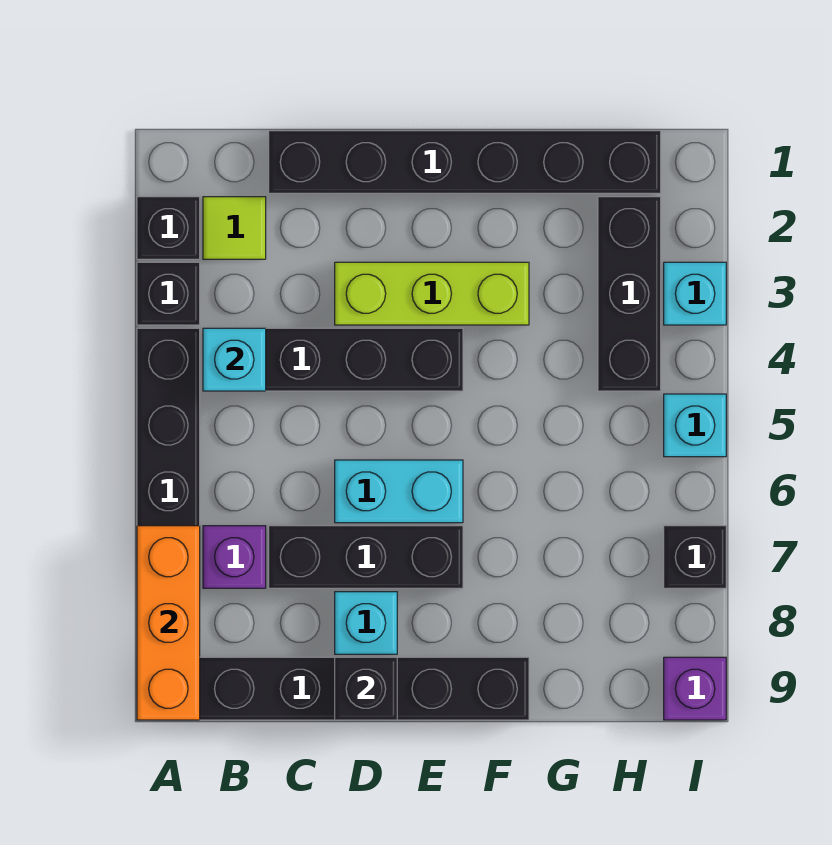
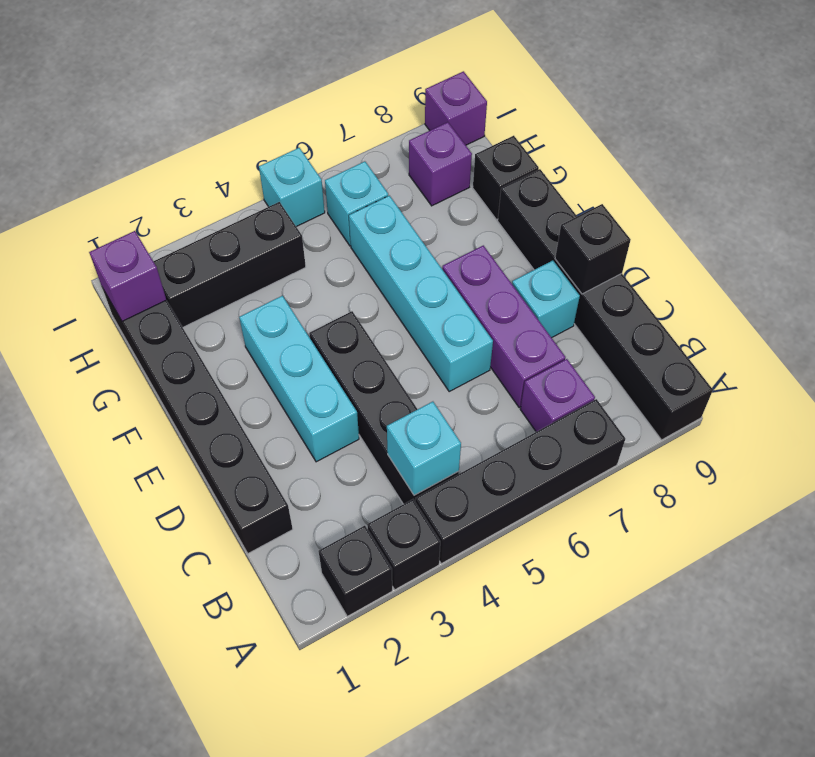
orange brick A7:A9 level 2 -> none
lime tile B2 level 1 -> none
black brick C7:E7 level 1 -> purple brick C7:E7 level 1
lime brick D3:F3 level 1 -> cyan brick D3:F3 level 1
cyan brick D6:E6 level 1 -> cyan brick D6:G6 level 1
none -> purple brick H1 level 2
none -> purple brick H8 level 1
cyan brick I3 level 1 -> cyan brick H6 level 1
black brick I7 level 1 -> black brick G9 level 1

